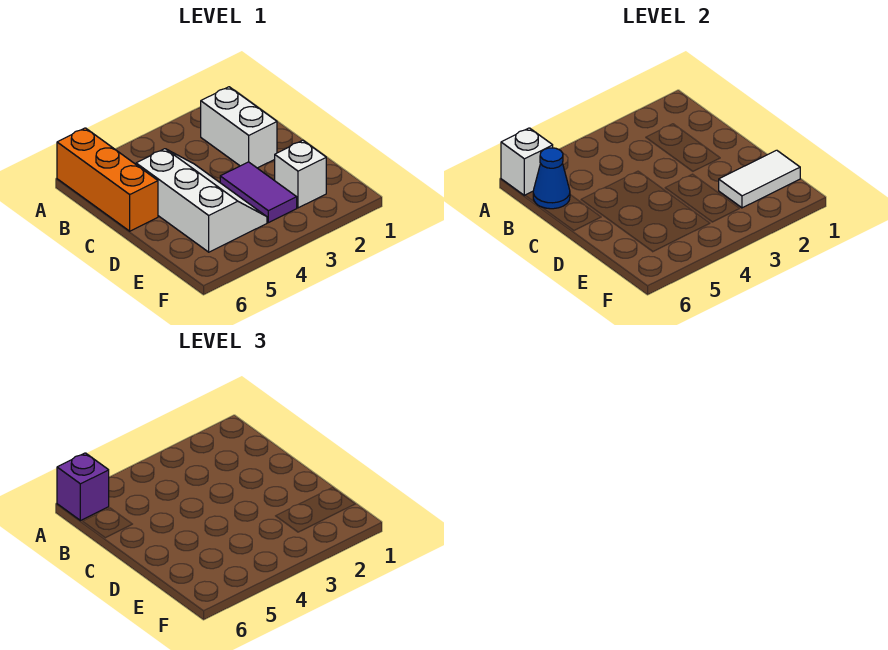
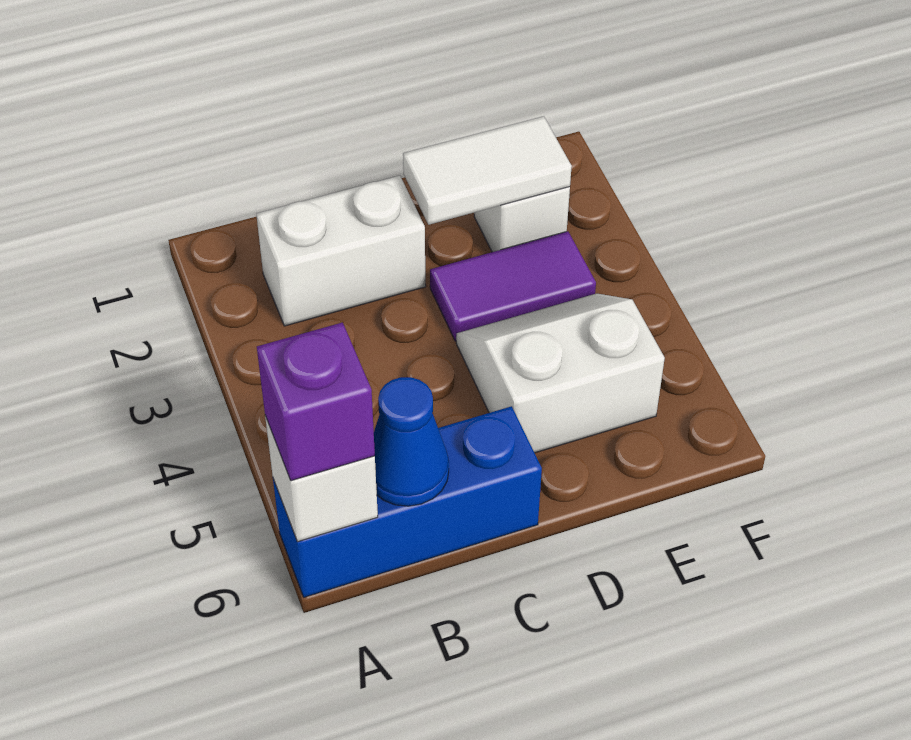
orange brick A6:C6 level 1 -> blue brick A6:C6 level 1
white slope C4:E5 level 1 top 5 -> white slope D4:E5 level 1 top 5
white tile E1:E2 level 2 -> white tile D2:E2 level 2

